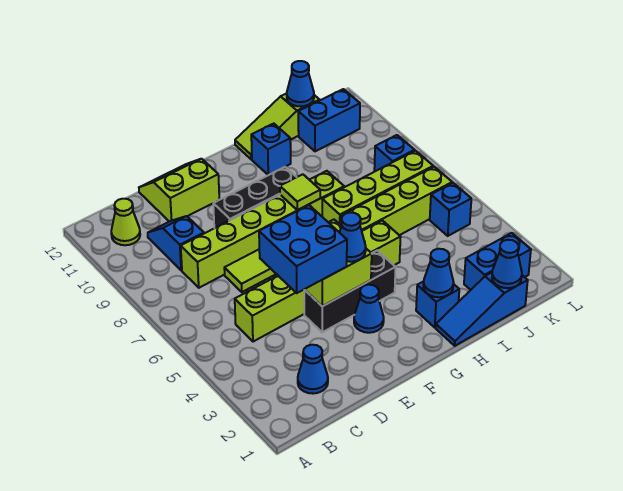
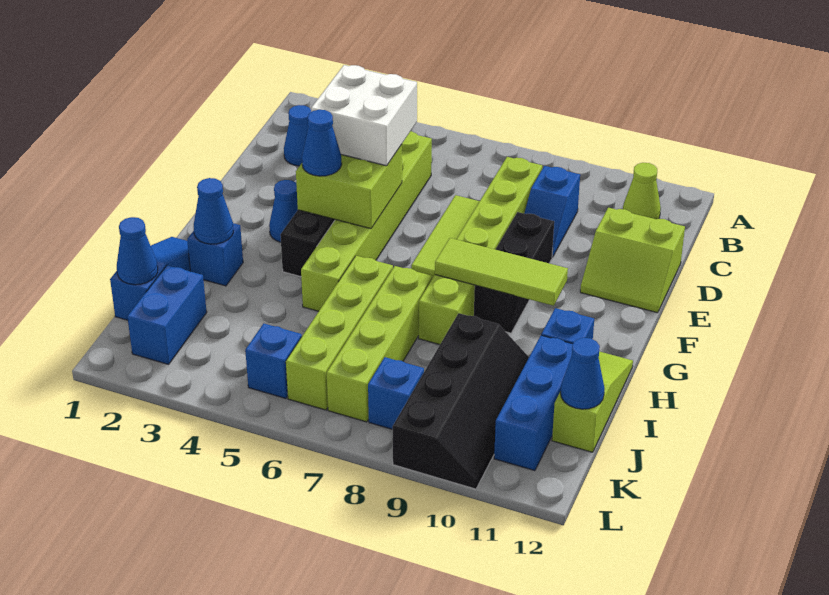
blue slope C9:C10 level 1 top 9 -> blue slope C9:D9 level 1 top C
blue brick D4:E5 level 3 -> white brick D4:E5 level 3
lime slope D11:E12 level 1 top 11 -> lime slope D11:E12 level 1 top D
lime tile G8 level 2 -> lime tile G8:G10 level 2
none -> black slope I9:L10 level 1 top 9
blue brick J11:K11 level 1 -> blue brick I11:K11 level 1

